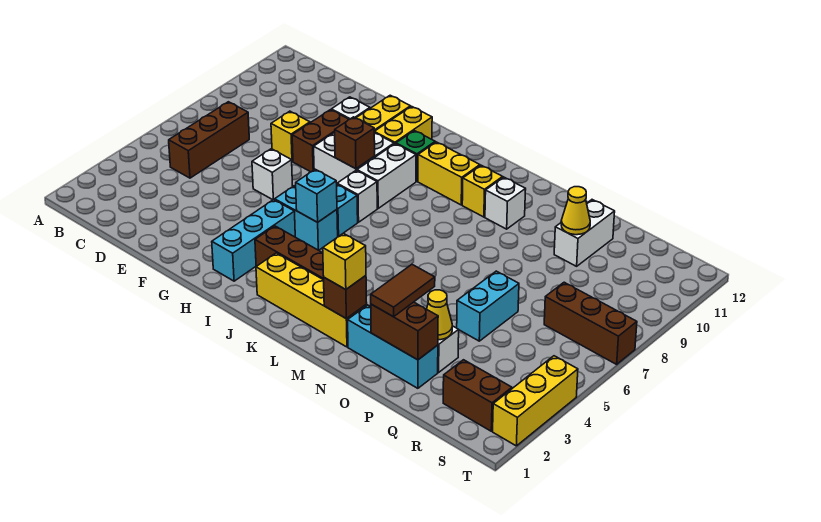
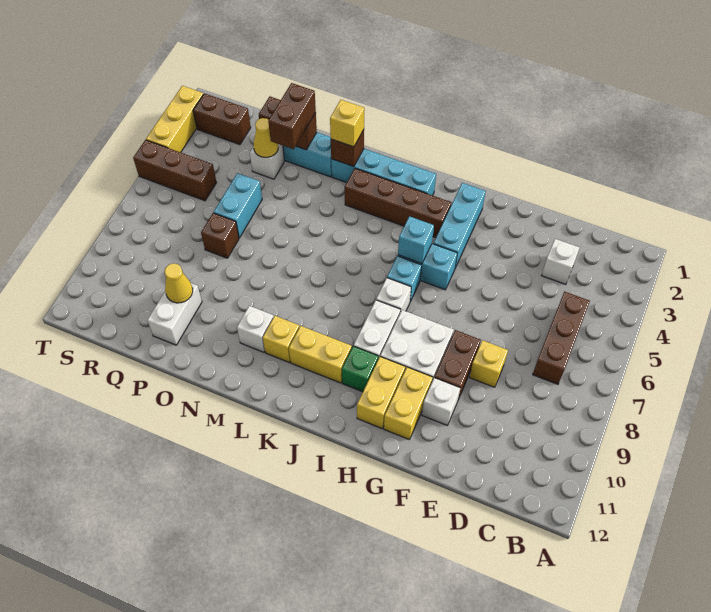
white brick F6 level 1 -> white brick D3 level 1
brown brick H8 level 2 -> brown brick P7 level 1
yellow brick J2:M2 level 1 -> cyan brick J2:M2 level 1
brown tile O2:O3 level 3 -> brown brick O2:O3 level 3
brown brick R7:T7 level 1 -> brown brick R5:T5 level 1

